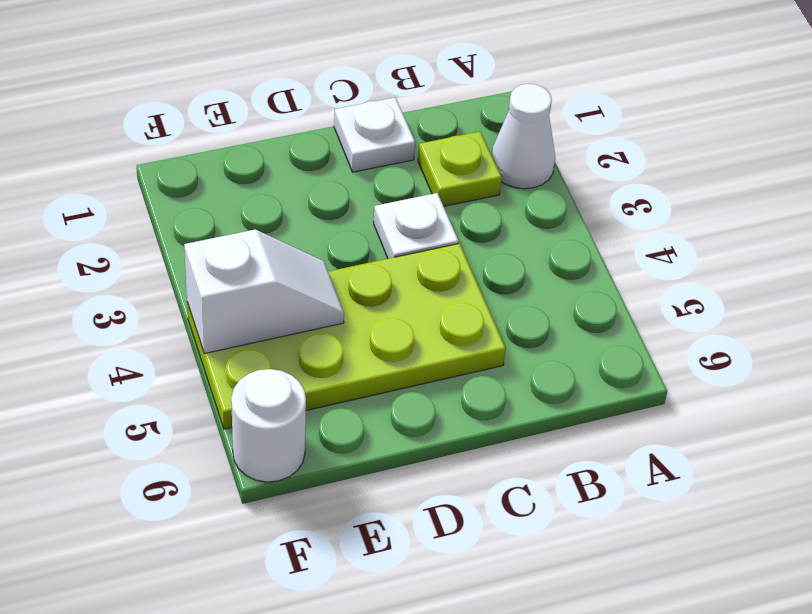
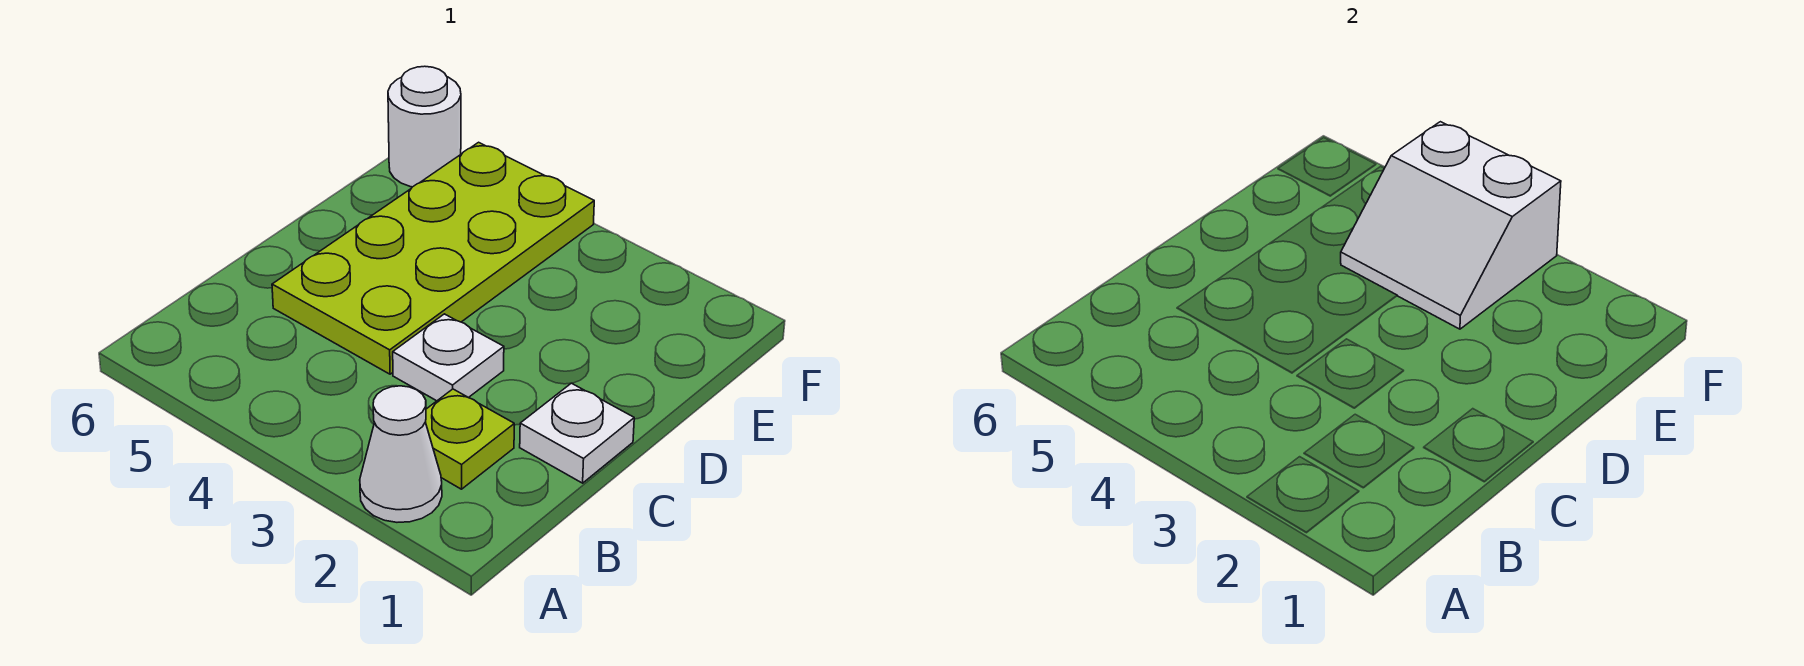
white slope E4:F4 level 2 top F -> white slope E3:F4 level 2 top F

